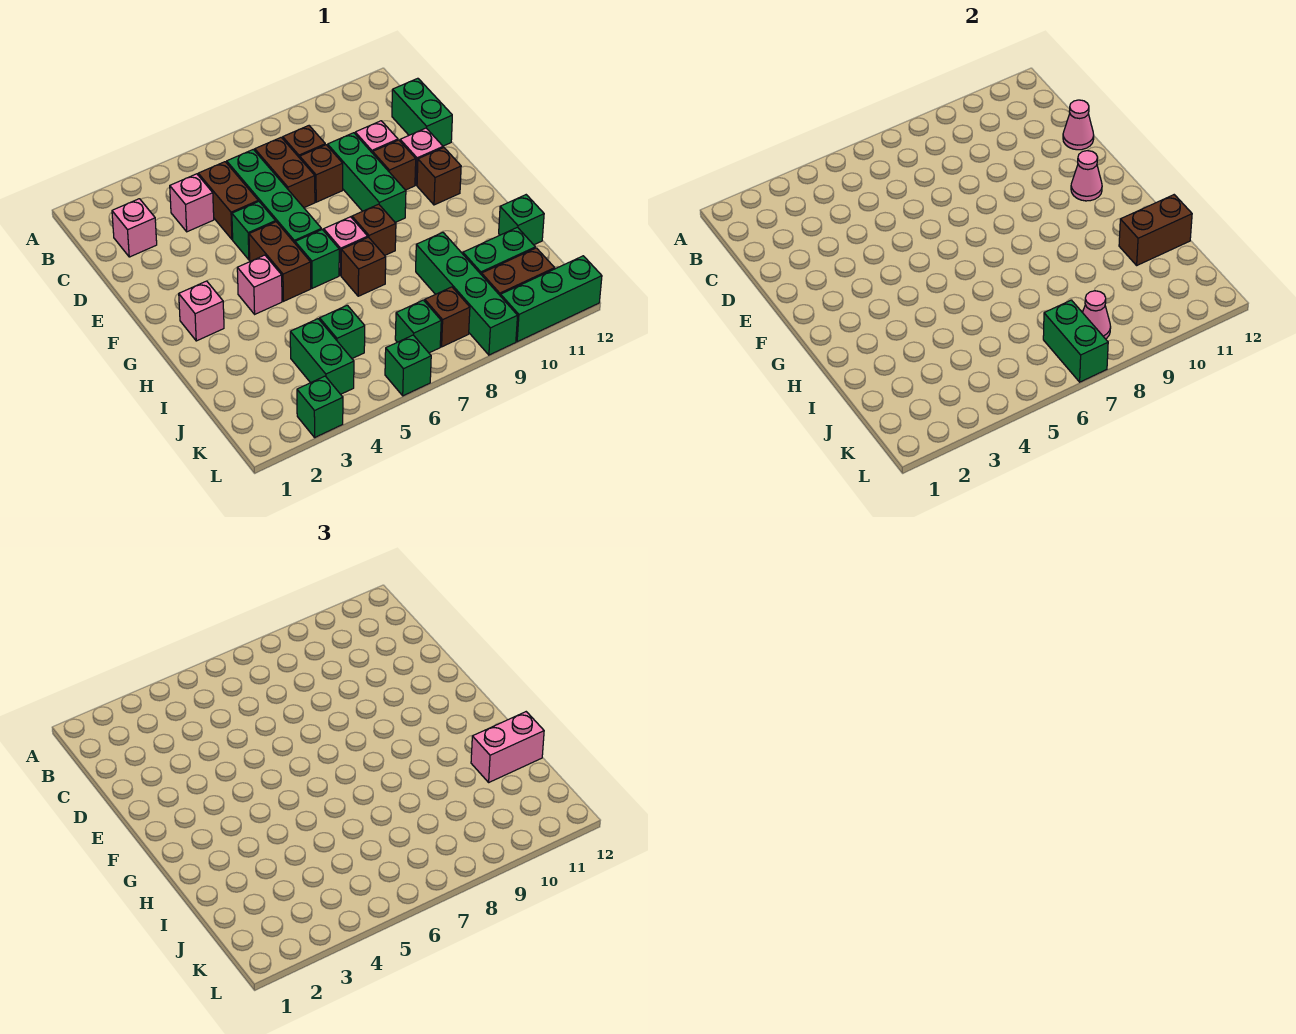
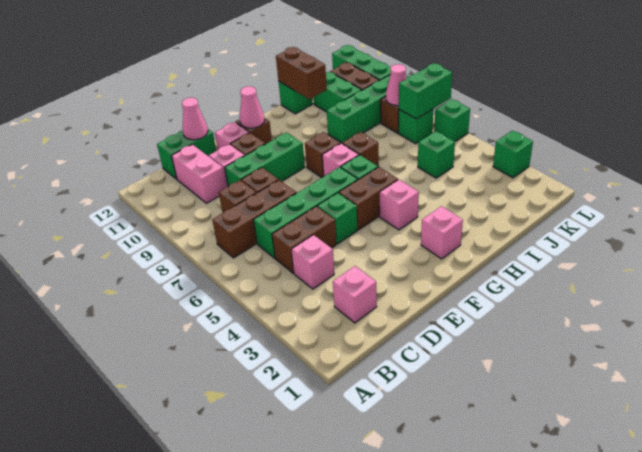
brown brick C7:D7 level 1 -> brown brick B7:D7 level 1
pink brick I11:I12 level 3 -> pink brick C10:C11 level 1
green brick J4:K4 level 1 -> none

